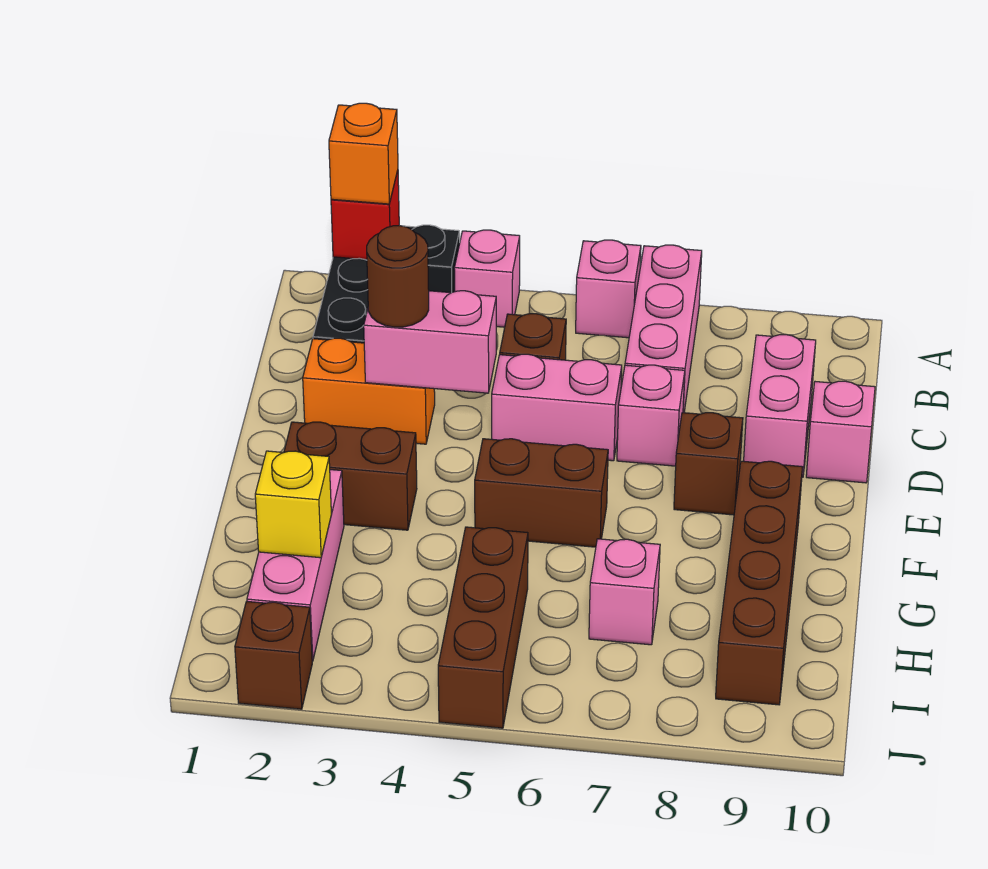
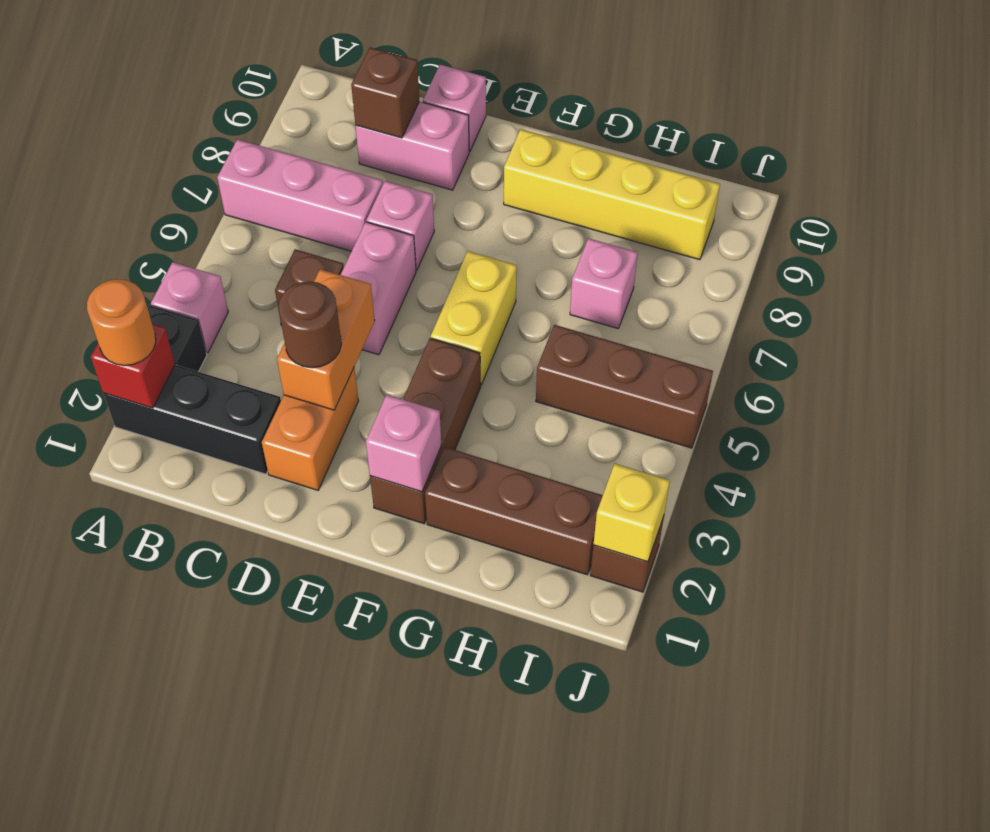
orange brick A2 level 3 -> orange round brick A2 level 3
pink brick A6 level 1 -> pink brick F2 level 2
pink brick D3:D4 level 2 -> orange brick D3:D4 level 2
brown brick E8 level 1 -> brown brick C9 level 2
brown brick F2:F3 level 1 -> brown brick F2:F4 level 1
brown brick F5:F6 level 1 -> yellow brick F5:F6 level 1
brown brick F9:I9 level 1 -> yellow brick F9:I9 level 1
pink brick G2:I2 level 1 -> brown brick G2:I2 level 1
yellow brick H2 level 2 -> yellow brick J2 level 2

